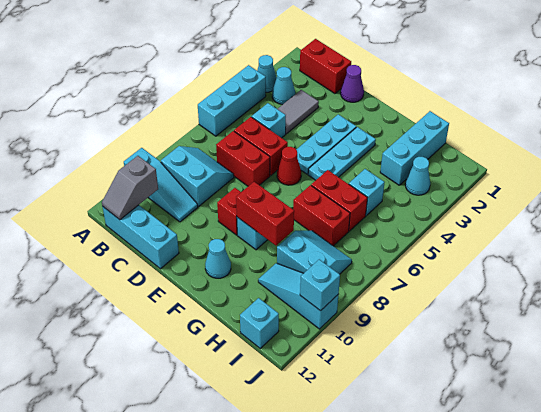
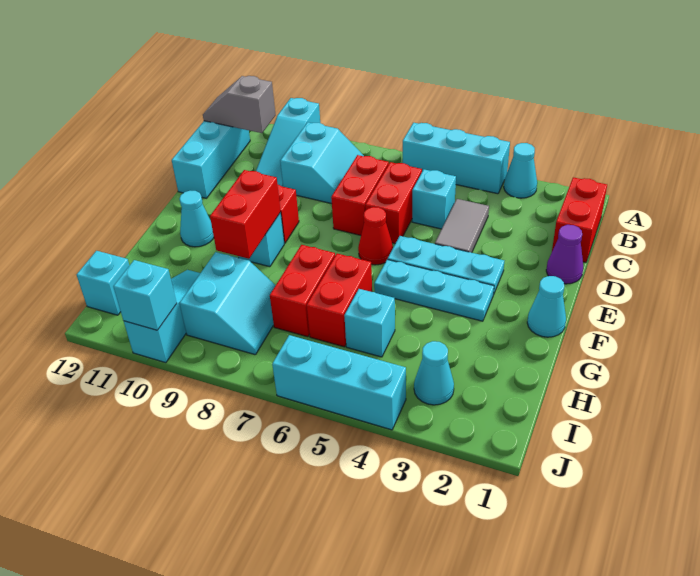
cyan cone B3 level 1 -> cyan cone F1 level 1
grey tile C3:C4 level 1 -> grey tile C4:D4 level 1
cyan brick H1:H3 level 1 -> cyan brick J4:J6 level 1

